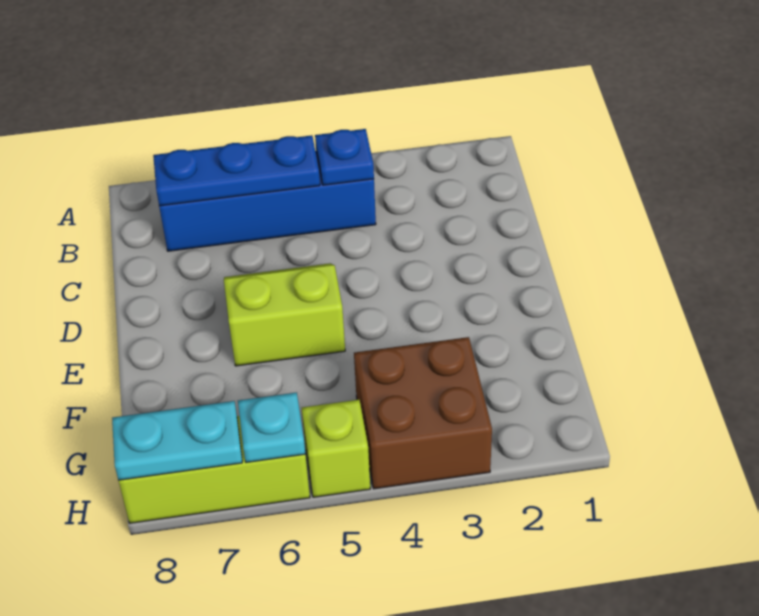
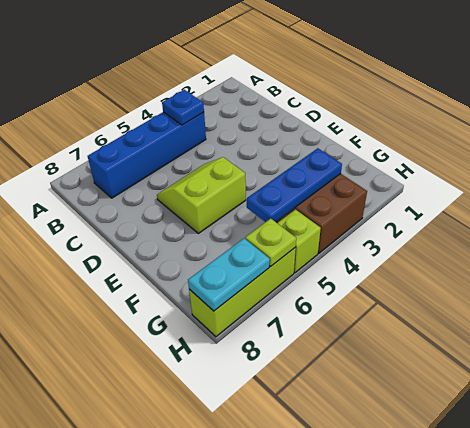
blue plate B5:B7 level 2 -> blue plate G3:G5 level 2
cyan plate H6 level 2 -> lime plate H6 level 2

